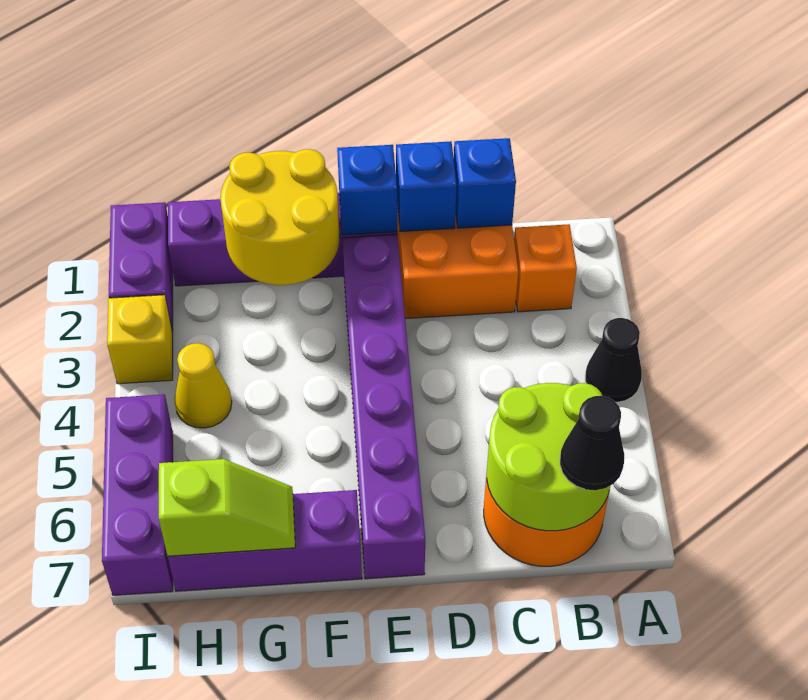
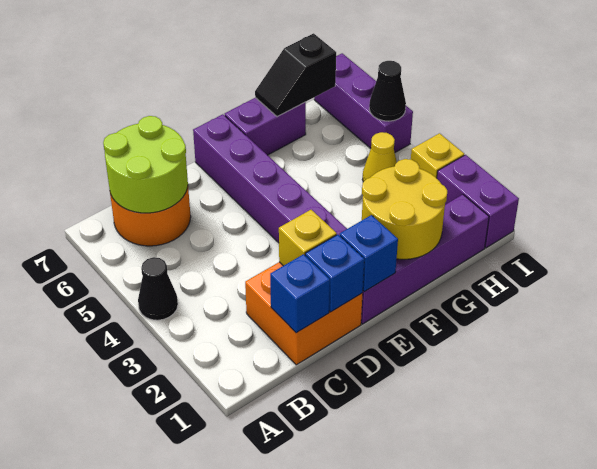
orange brick B2 level 1 -> none
black cone B7 level 3 -> black cone I5 level 2
none -> yellow brick D2 level 2
purple brick F7:H7 level 1 -> purple brick F7:G7 level 1
lime slope G7:H7 level 2 top H -> black slope G7:H7 level 2 top H

